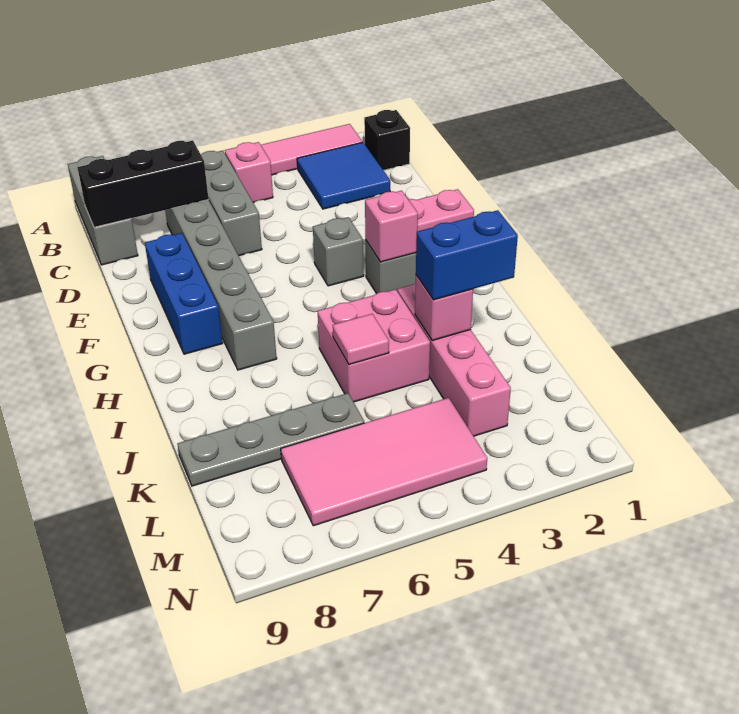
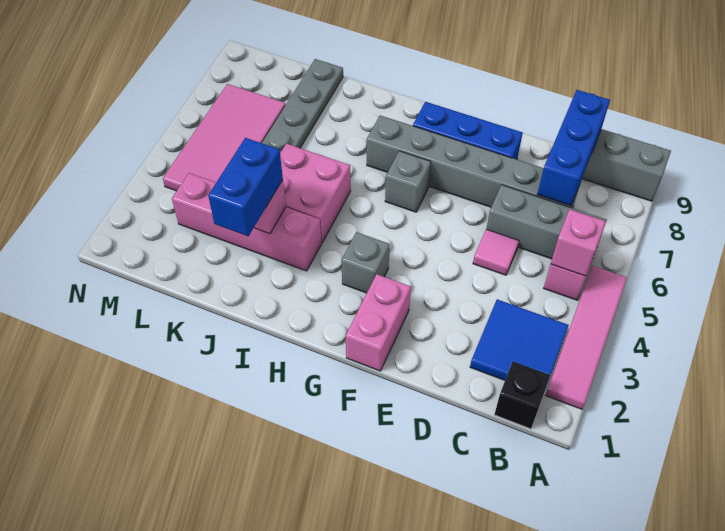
black brick C7:C9 level 2 -> blue brick C7:C9 level 2
grey brick F4 level 1 -> grey brick G6 level 1
pink brick G3 level 2 -> pink brick B5 level 2
pink tile J5 level 2 -> pink tile D5 level 1

